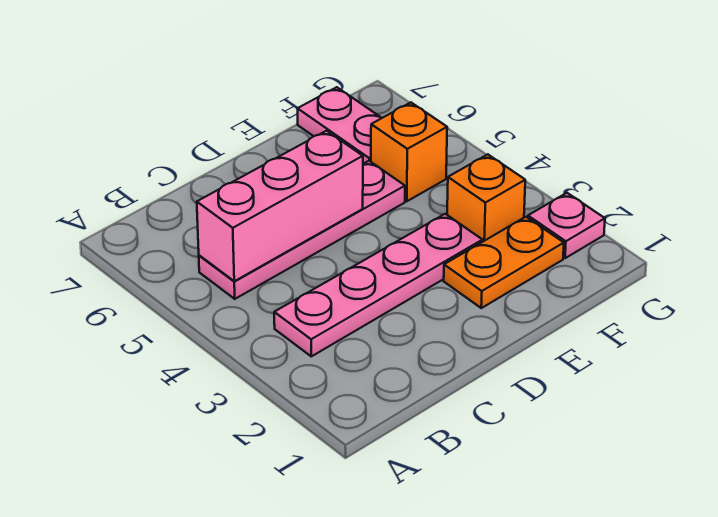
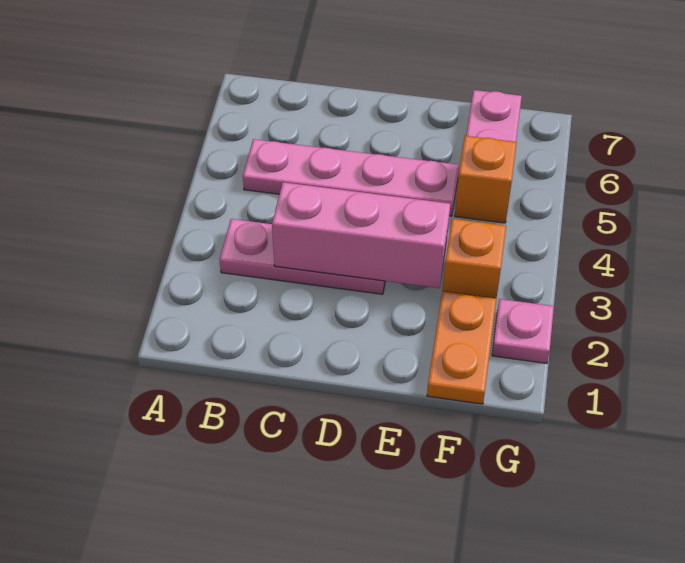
pink plate B3:E3 level 1 -> pink plate B3:D3 level 1
pink brick B5:D5 level 2 -> pink brick C3:E3 level 2
orange plate E2:F2 level 1 -> orange plate F1:F2 level 1

